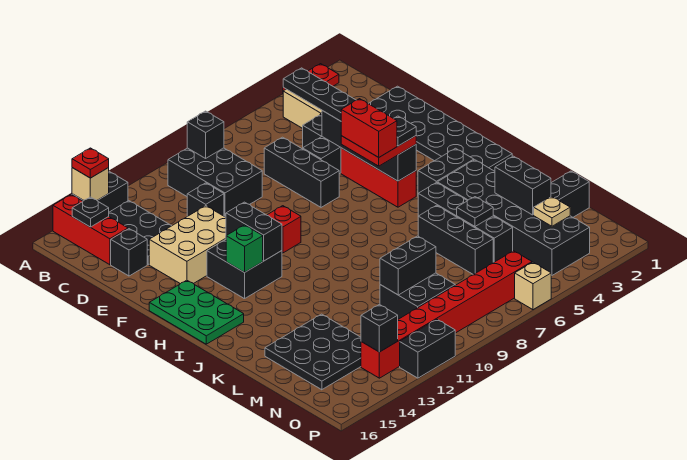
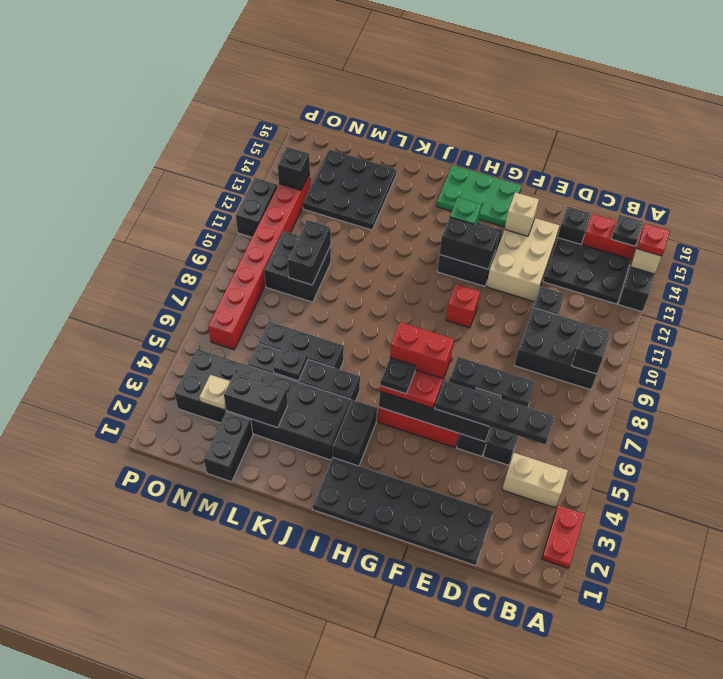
tan brick P6 level 1 -> tan brick F14 level 2

